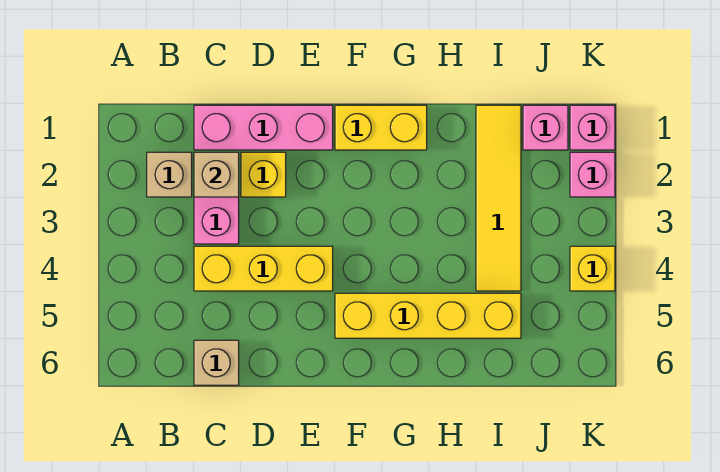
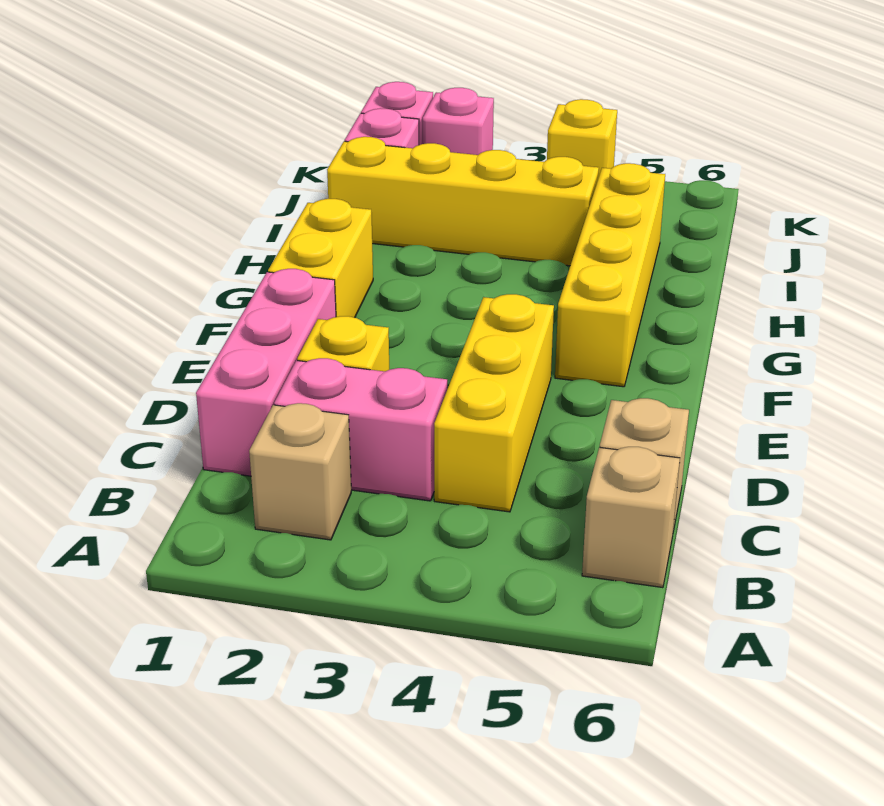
tan brick C2 level 2 -> tan brick B6 level 1
yellow tile I1:I4 level 1 -> yellow brick I1:I4 level 1

